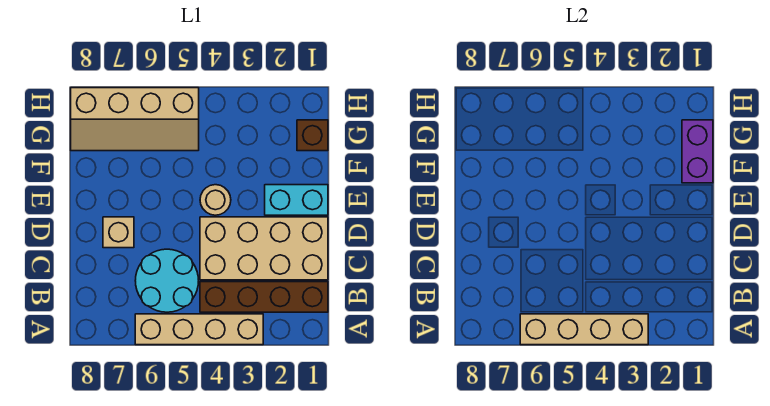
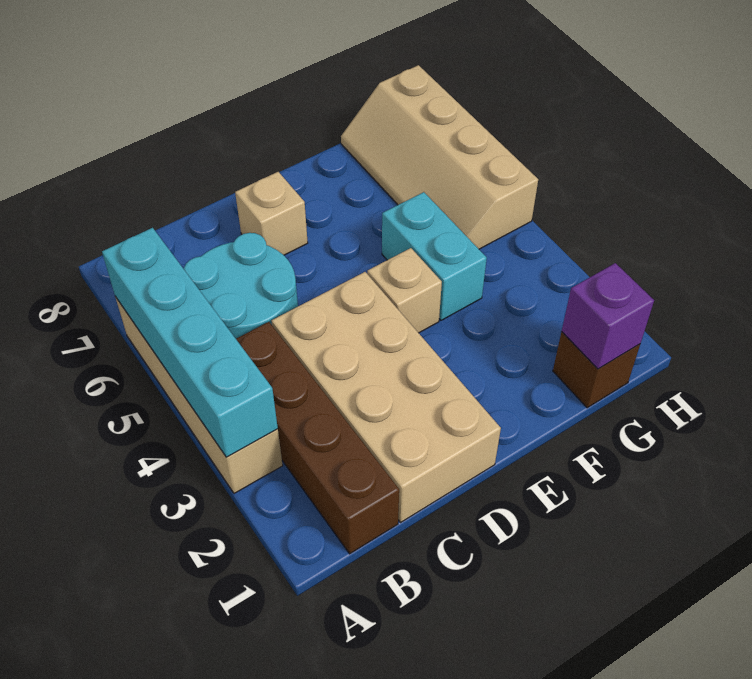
tan brick A3:A6 level 2 -> cyan brick A3:A6 level 2
cyan brick E1:E2 level 1 -> cyan brick F4:F5 level 1
tan round brick E4 level 1 -> tan brick E4 level 1
purple brick F1:G1 level 2 -> purple brick G1 level 2

